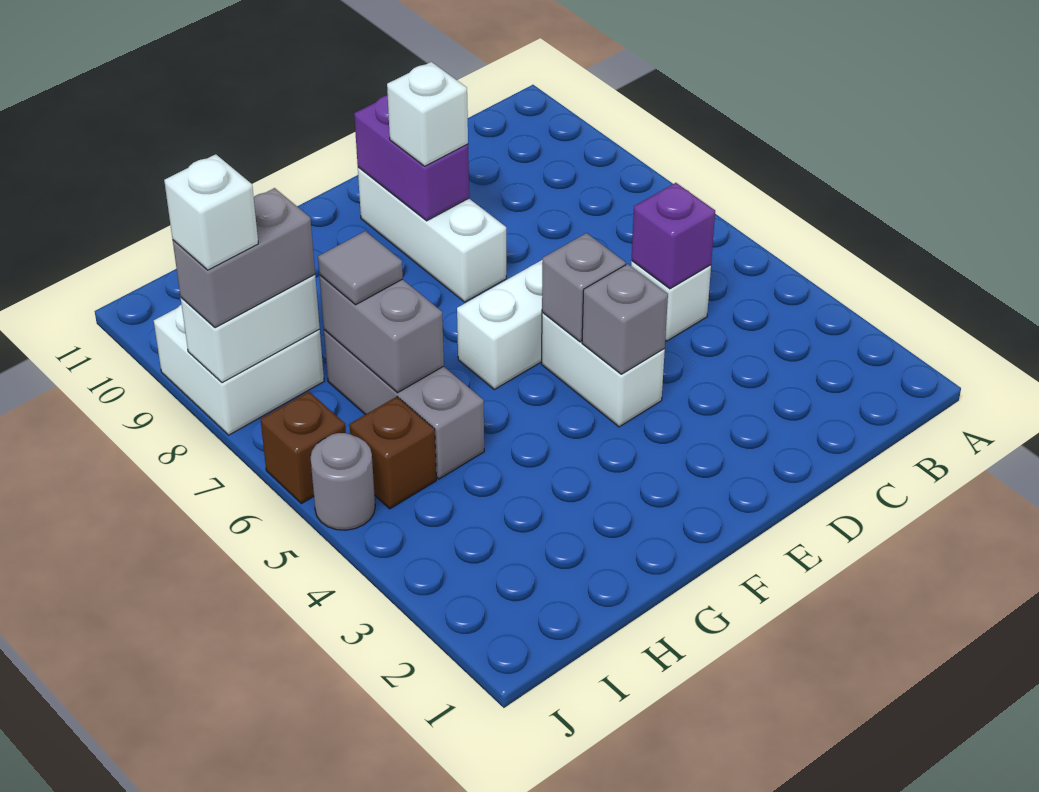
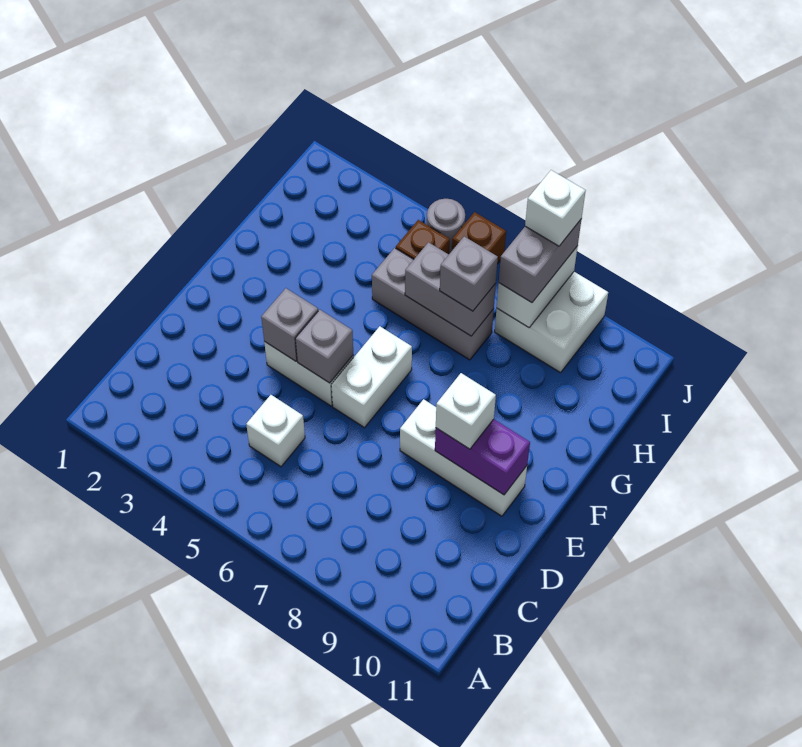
purple brick C5 level 2 -> none
grey tile H7 level 3 -> grey brick H7 level 3

